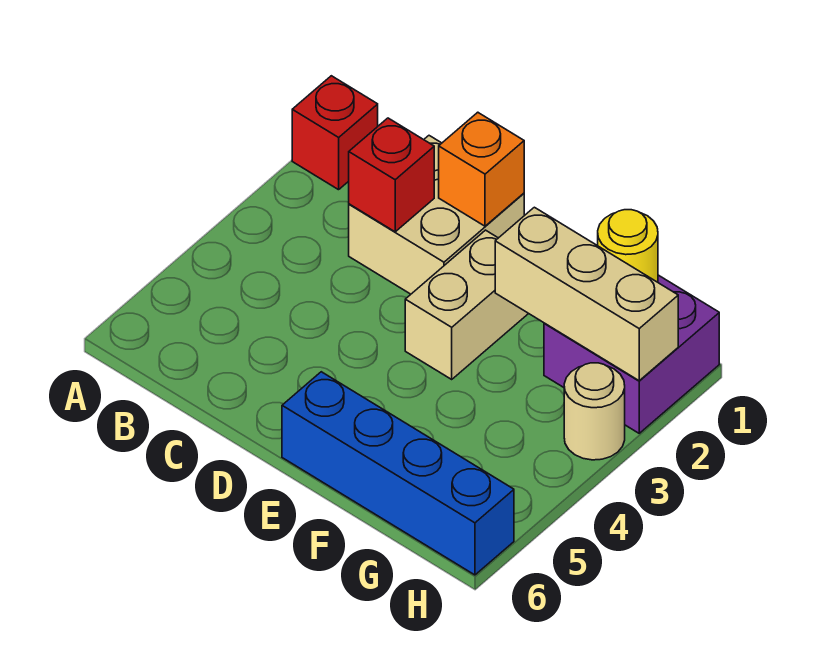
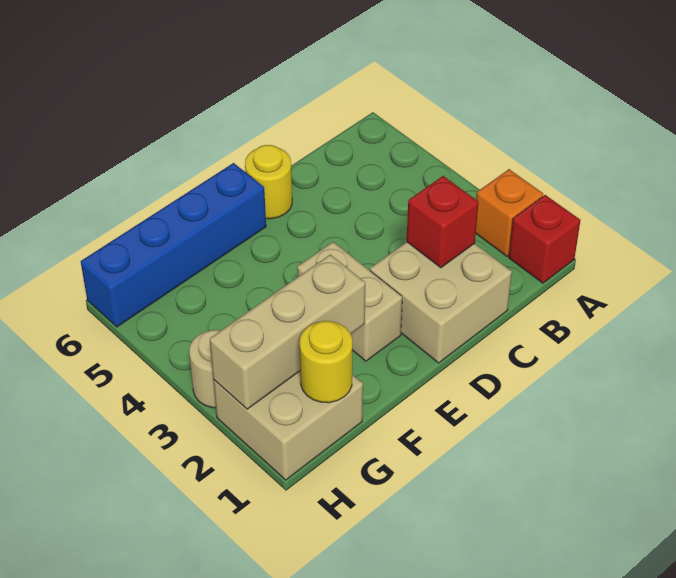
orange brick D1 level 2 -> orange brick A2 level 1
none -> yellow round brick D6 level 1
purple brick G1:H2 level 1 -> tan brick G1:H2 level 1

